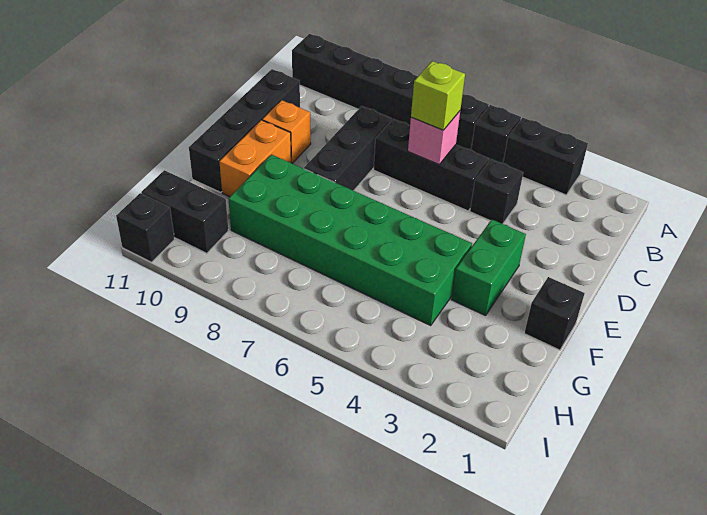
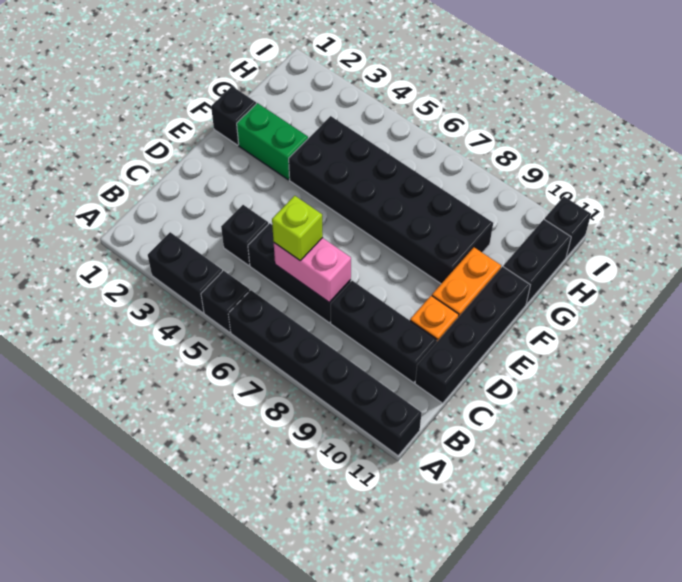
pink brick C6 level 2 -> pink brick C6:C7 level 2
black brick C8:E8 level 1 -> black brick C8:C10 level 1
green brick E3:F3 level 1 -> green brick F2:F3 level 1
green brick F4:G9 level 1 -> black brick F4:G9 level 1
black brick H10:H11 level 1 -> black brick G11:H11 level 1

